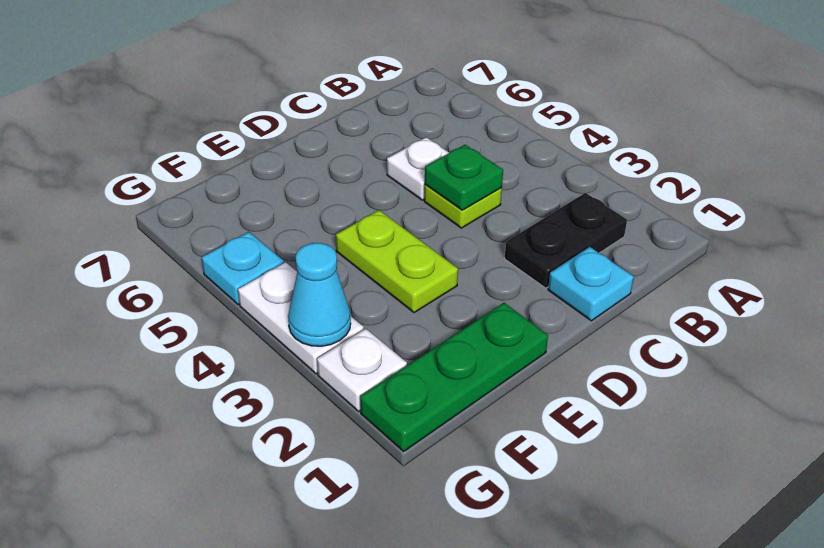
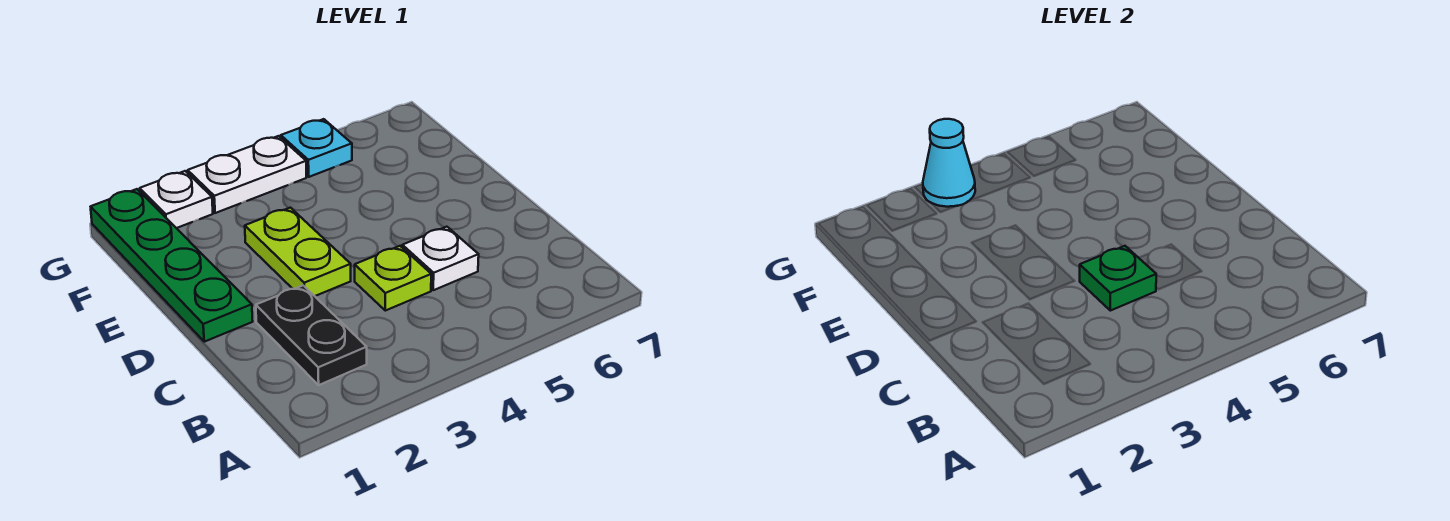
cyan plate C1 level 1 -> none
green plate E1:G1 level 1 -> green plate D1:G1 level 1
lime plate E3:E4 level 1 -> lime plate D3:E3 level 1

